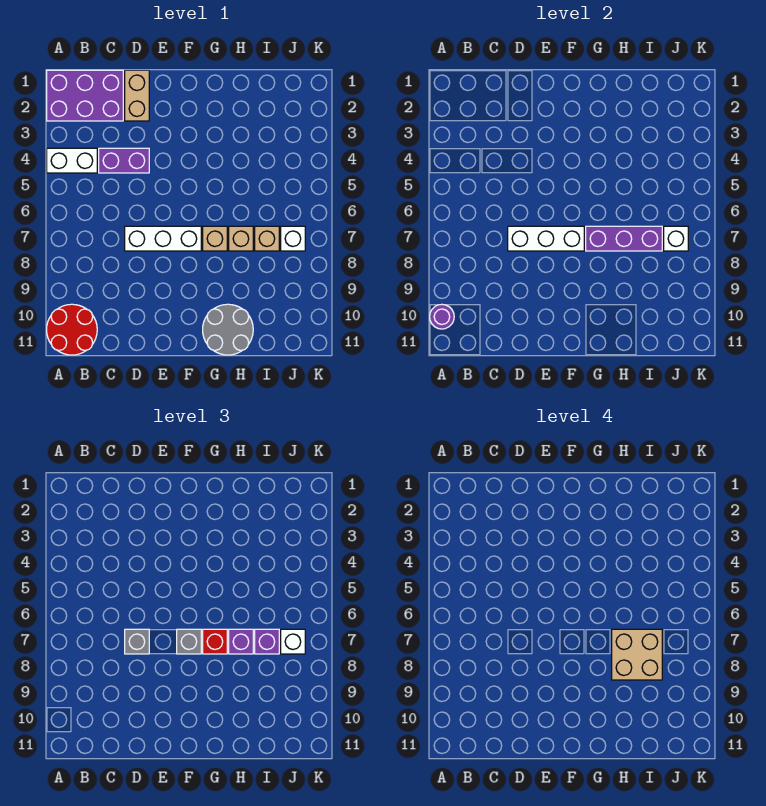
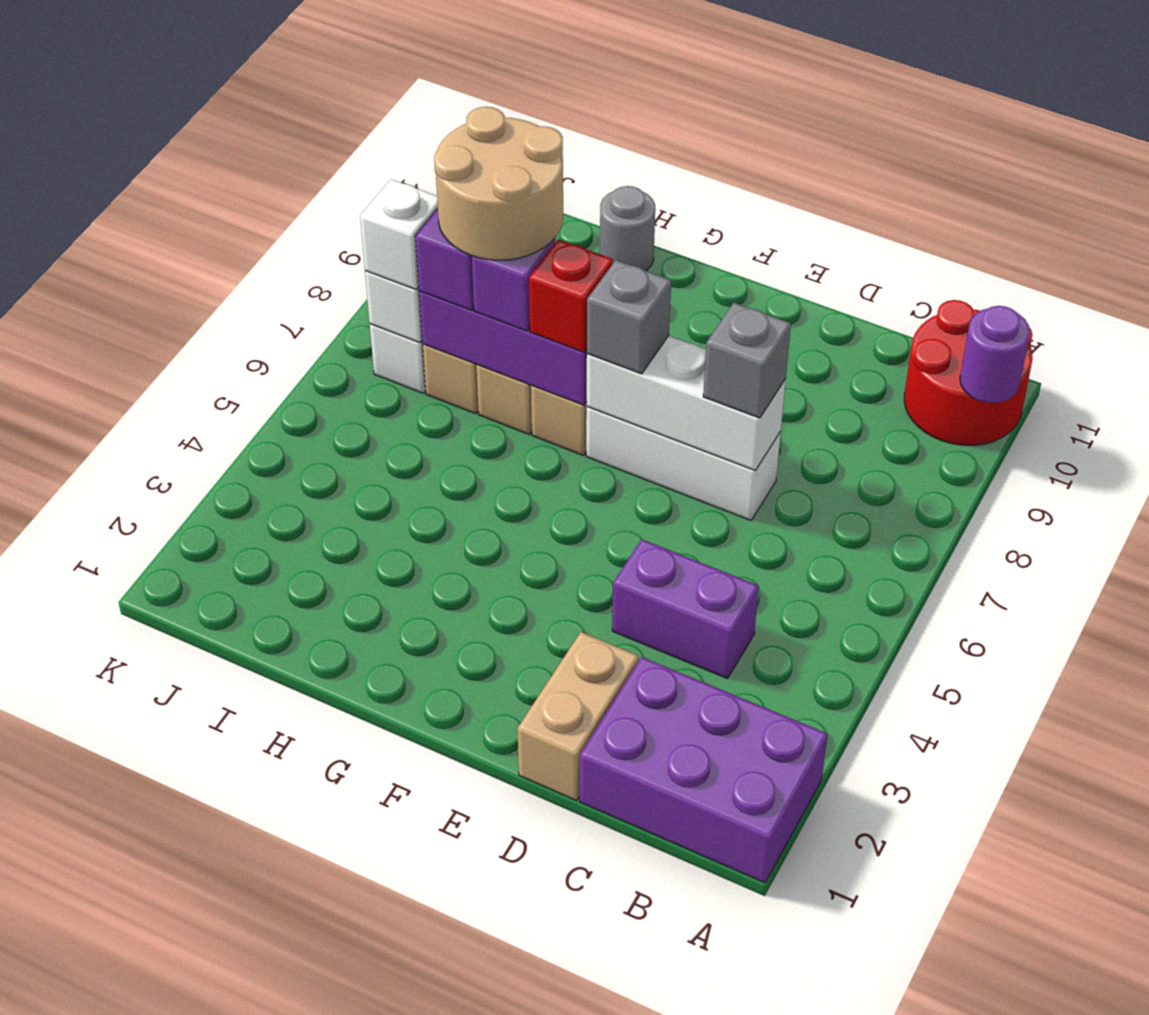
white brick A4:B4 level 1 -> none
grey round brick G10:H11 level 1 -> grey round brick H11 level 1
tan brick H7:I8 level 4 -> tan round brick H7:I8 level 4

